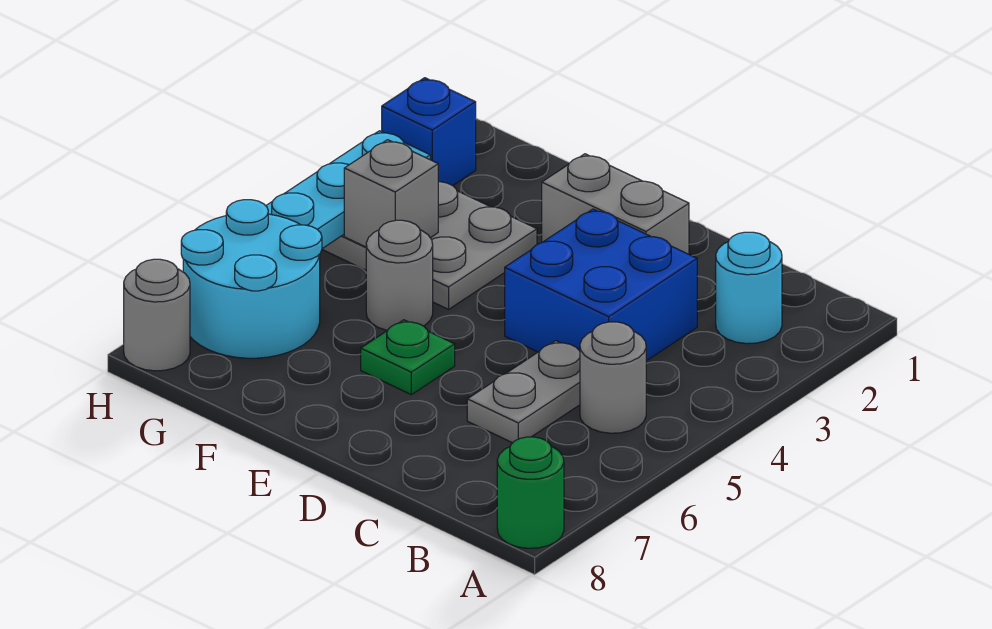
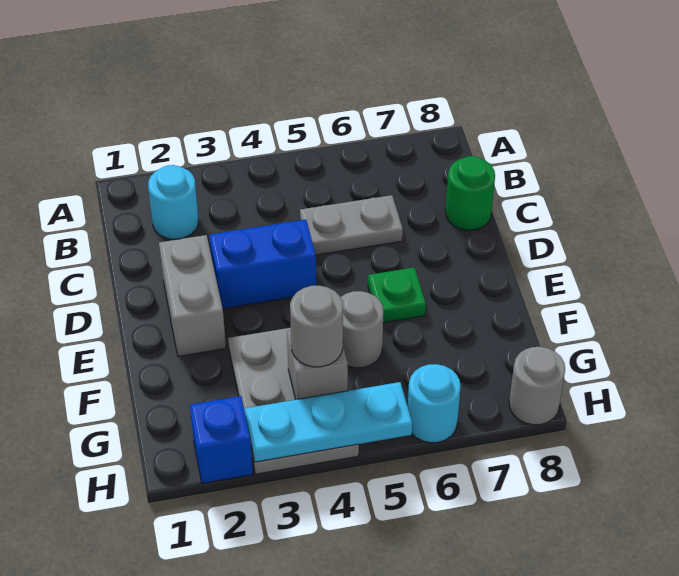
green round brick A8 level 1 -> green round brick C8 level 1
grey round brick B5 level 1 -> grey round brick G4 level 3
blue brick C3:D4 level 1 -> blue brick D3:D4 level 1
cyan round brick G6:H7 level 1 -> cyan round brick H6 level 1

